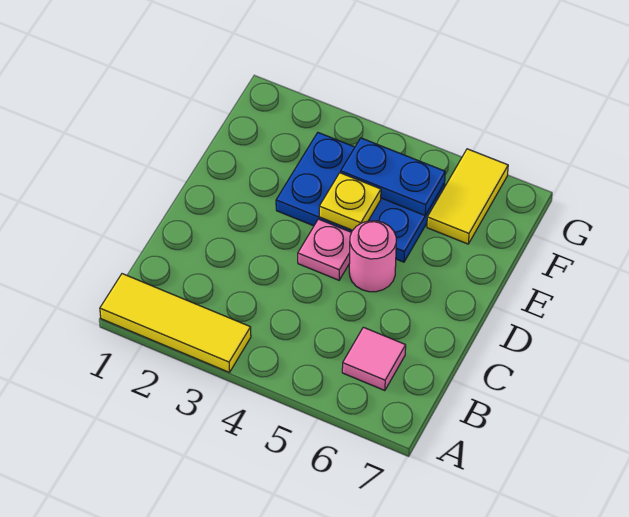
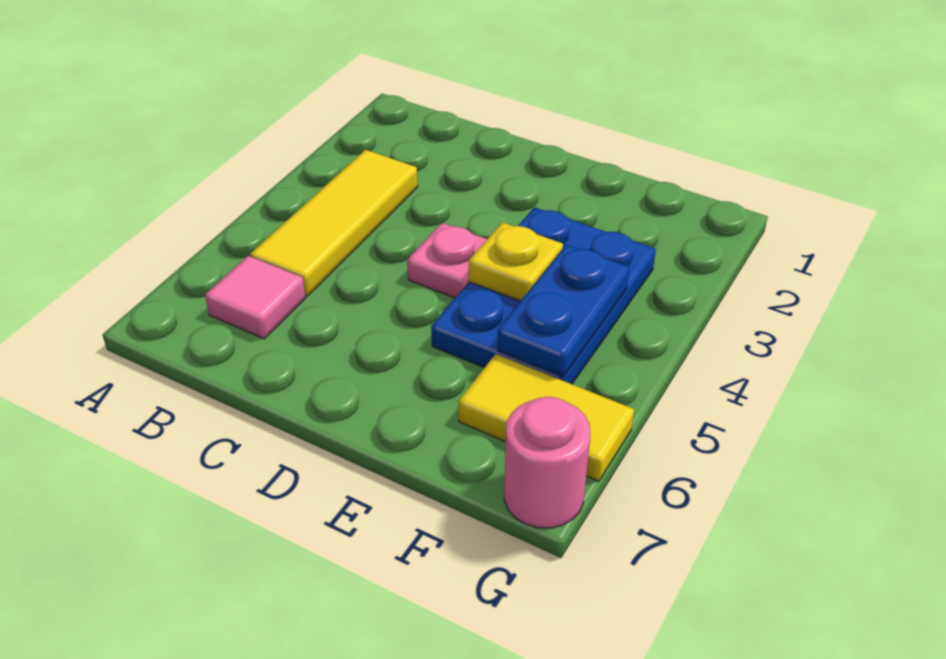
yellow tile A1:A3 level 1 -> yellow tile B3:B5 level 1
pink round brick D5 level 1 -> pink round brick G7 level 1

